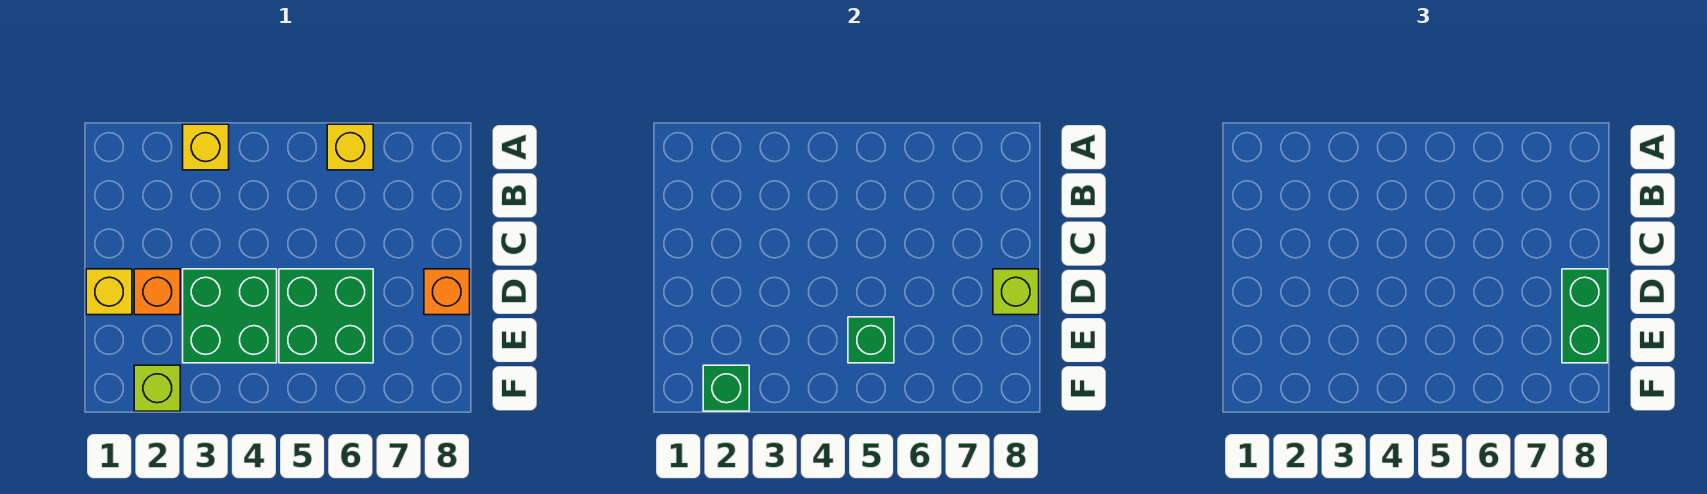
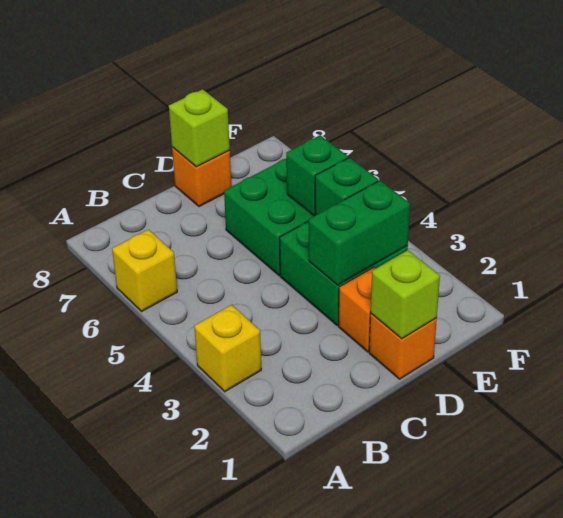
yellow brick D1 level 1 -> orange brick D1 level 1
green brick D8:E8 level 3 -> green brick D3:E3 level 2
lime brick F2 level 1 -> lime brick D1 level 2
green brick F2 level 2 -> green brick E4 level 2

